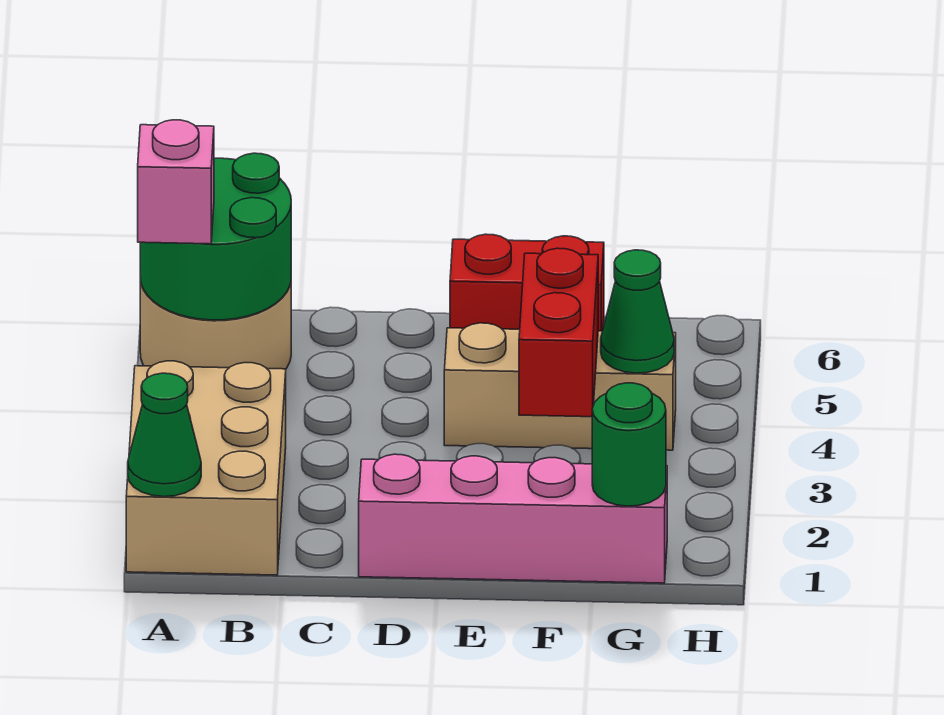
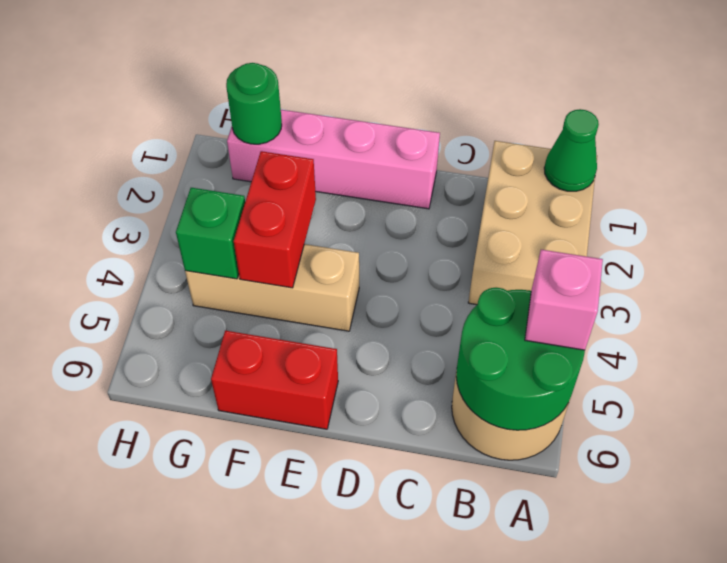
green cone G4 level 2 -> green brick G4 level 2

